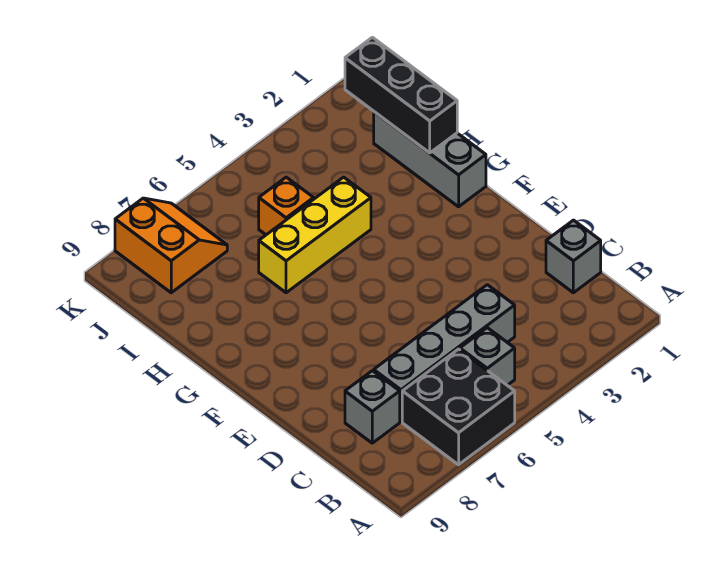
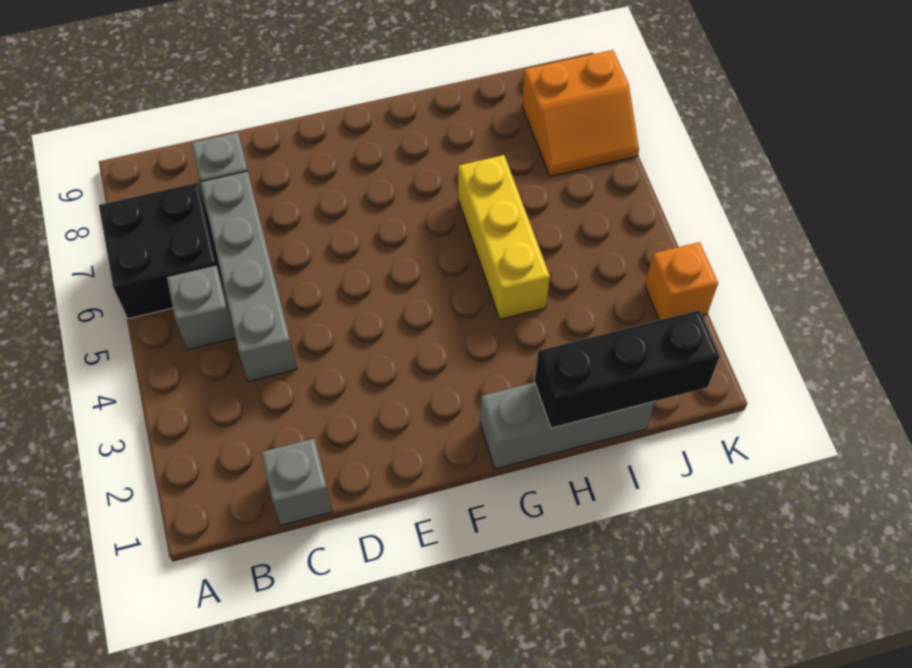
orange brick I5 level 1 -> orange brick K3 level 1

